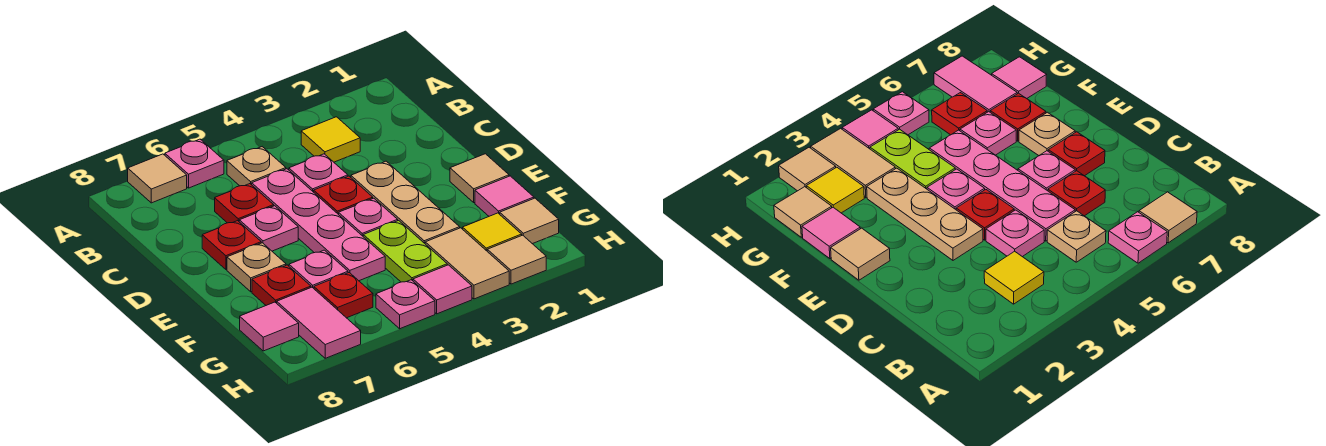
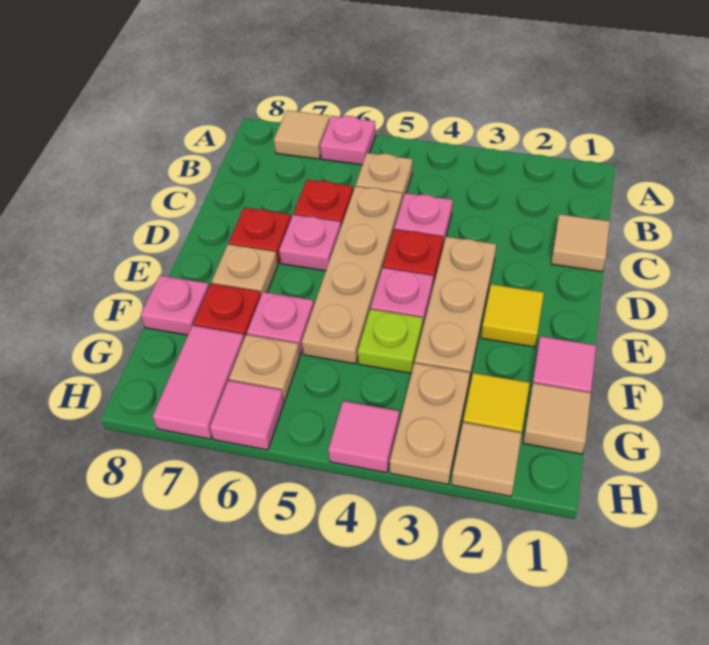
yellow tile B3 level 1 -> yellow tile E2 level 1
pink plate C5:F5 level 1 -> tan plate C5:F5 level 1
tan tile E1 level 1 -> tan tile C1 level 1
lime plate F4:G4 level 1 -> lime plate F4 level 1
tan tile G3:H3 level 1 -> tan plate G3:H3 level 1
red plate G6 level 1 -> tan plate G6 level 1
pink tile G8 level 1 -> pink tile H6 level 1
pink plate H5 level 1 -> pink plate F8 level 1

